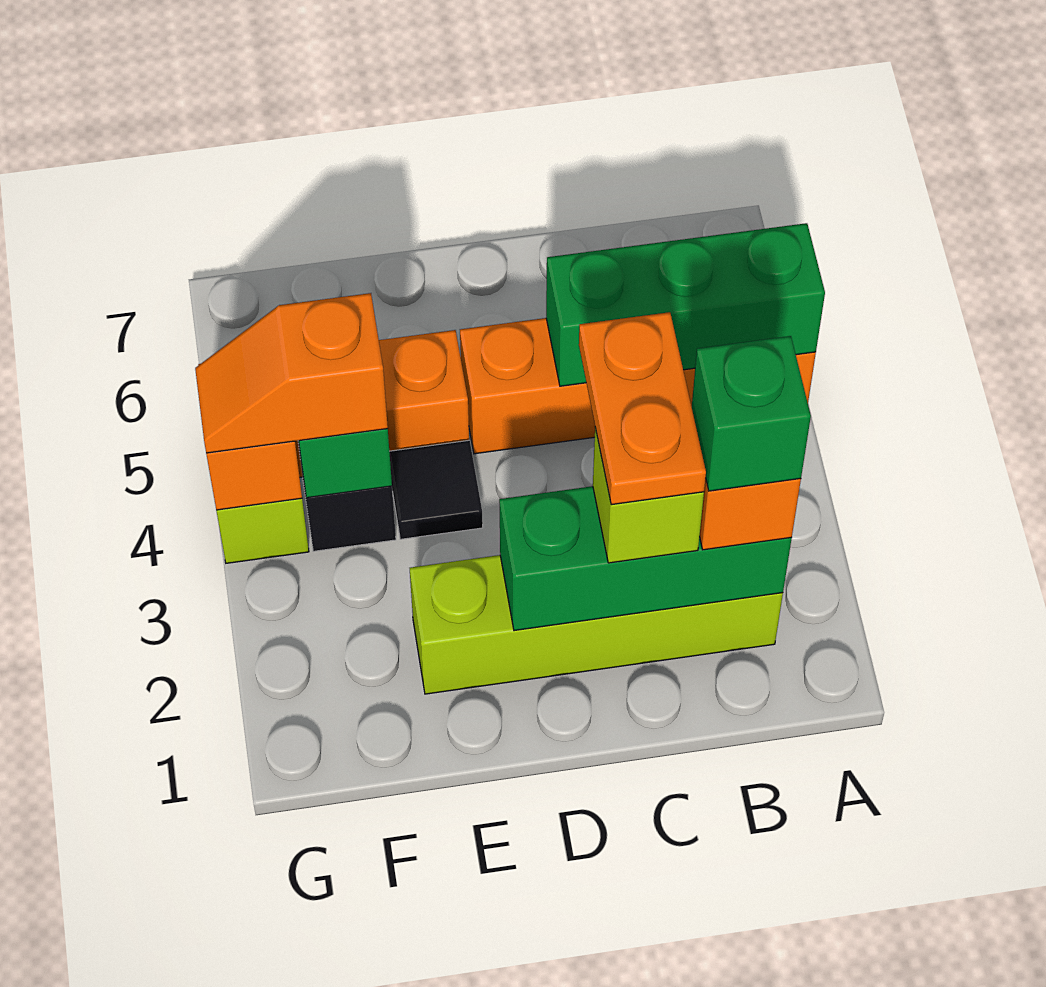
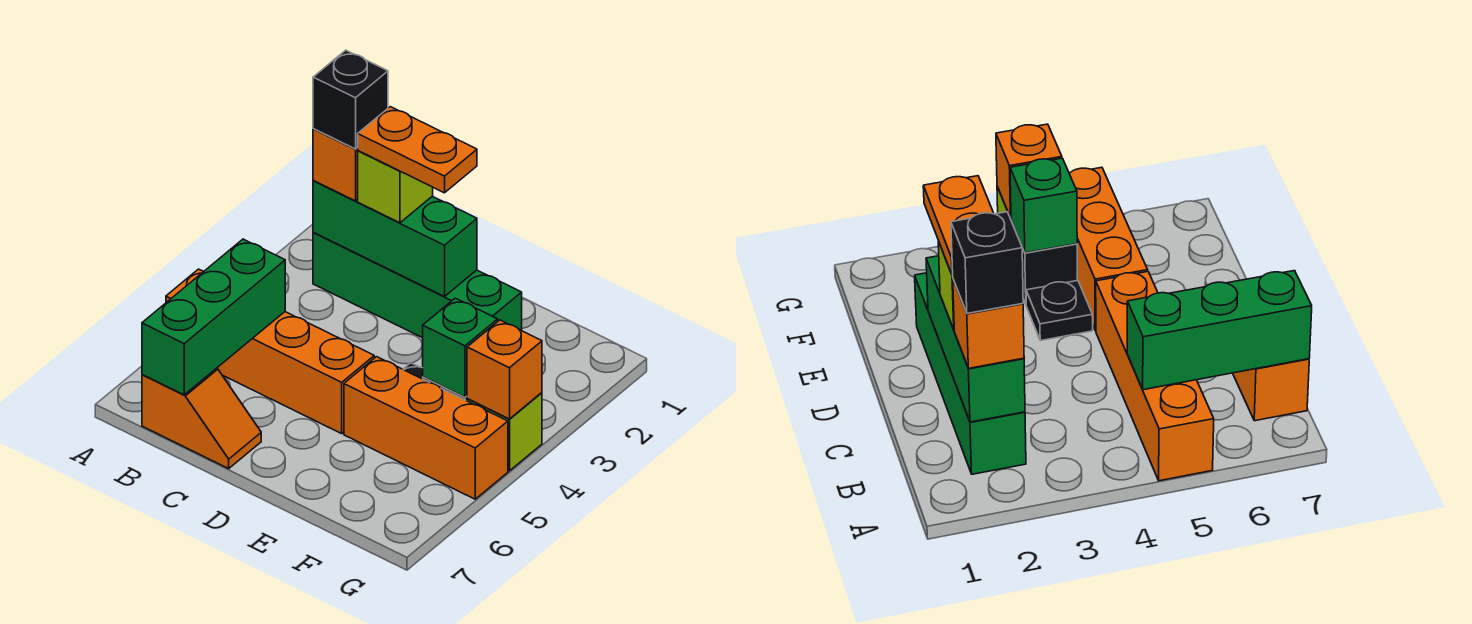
green brick A5:C5 level 2 -> green brick B5:B7 level 2
lime brick B2:E2 level 1 -> green brick B2:E2 level 1
green brick B2 level 4 -> black brick B2 level 4
orange plate C2:C3 level 4 -> orange plate C2:D2 level 4
black tile E4 level 1 -> black plate E4 level 1
orange slope F4:G4 level 3 top F -> orange slope B7:C7 level 1 top B

